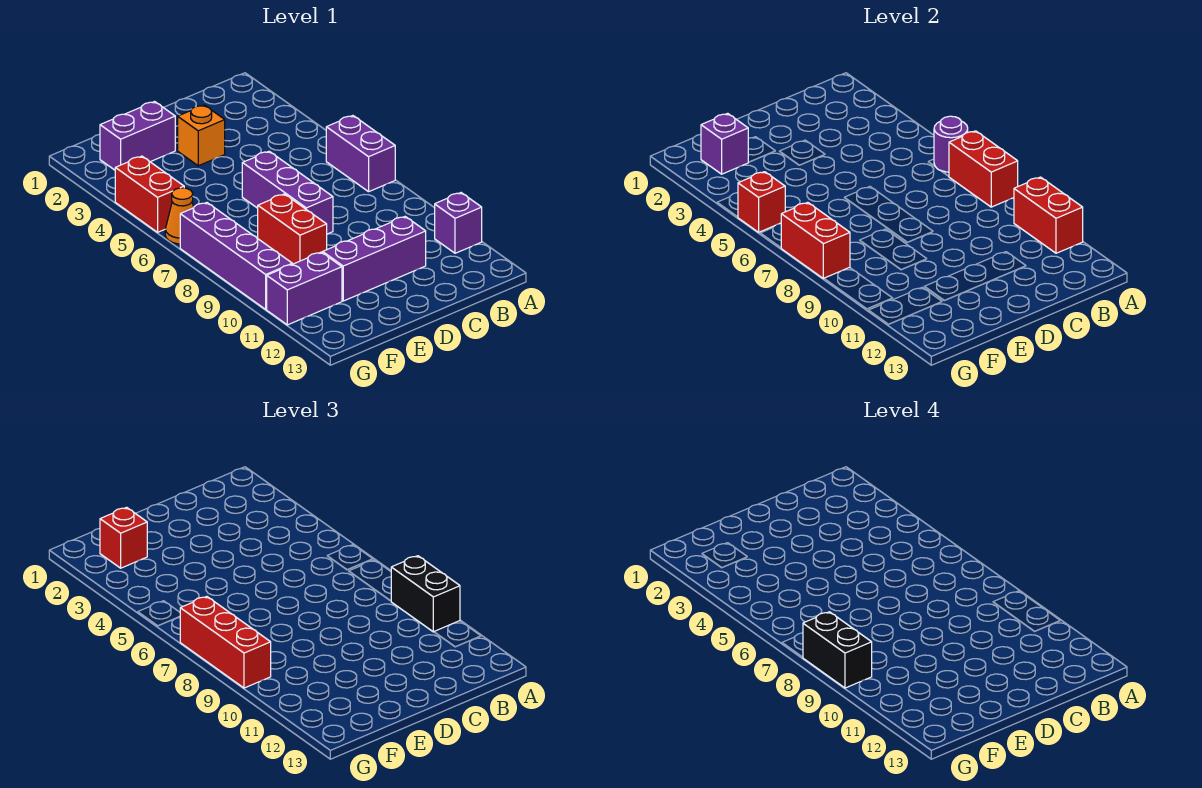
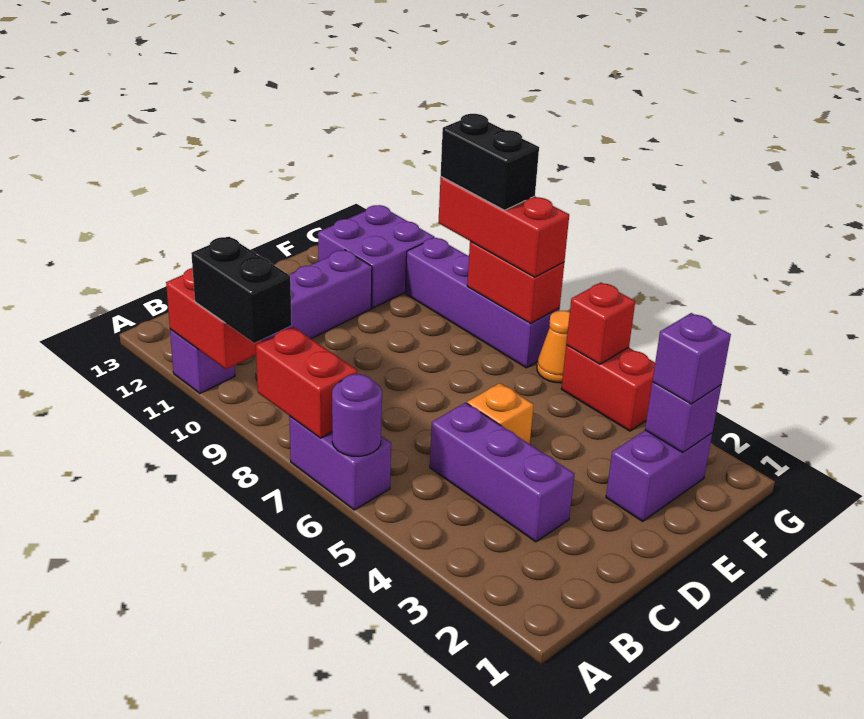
orange brick D3 level 1 -> orange brick D5 level 1
purple brick D6:D8 level 1 -> purple brick C3:C5 level 1
red brick E8:E9 level 1 -> none
red brick F2 level 3 -> purple brick F2 level 3
purple brick F11:G11 level 1 -> purple brick F11:G12 level 1

